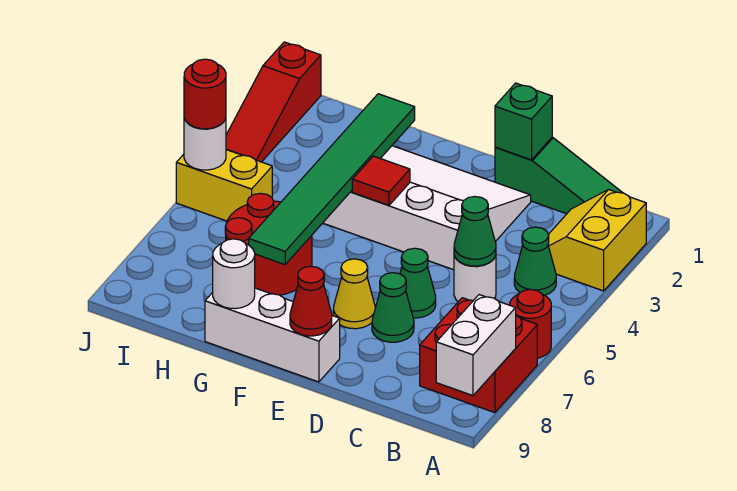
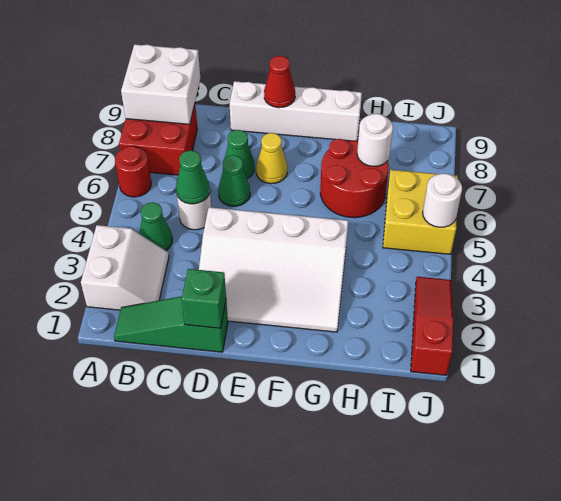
yellow slope A2:B3 level 1 top A -> white slope A2:B3 level 1 top A
white brick A8:A9 level 2 -> white brick A8:B9 level 2
white brick E9:G9 level 1 -> white brick D9:G9 level 1
red tile F4 level 2 -> none
green tile G2:G7 level 2 -> none
white round brick G9 level 2 -> white round brick H7 level 2
yellow brick I5:J5 level 1 -> yellow brick I5:J6 level 1
red round brick J5 level 3 -> none

